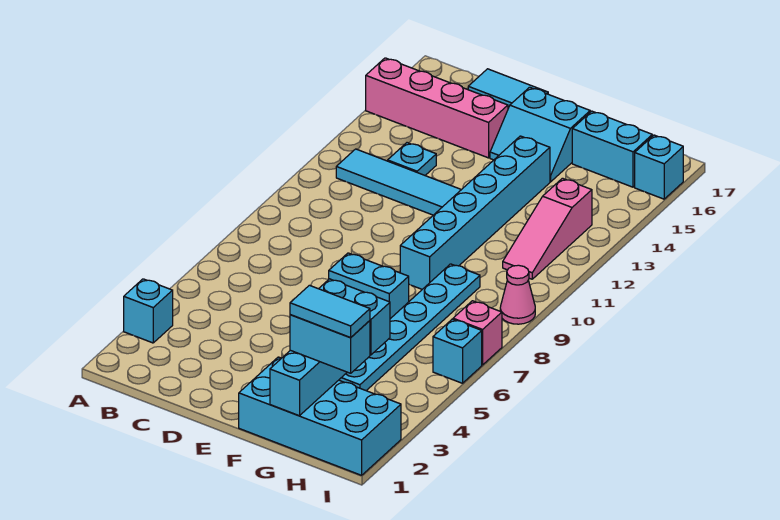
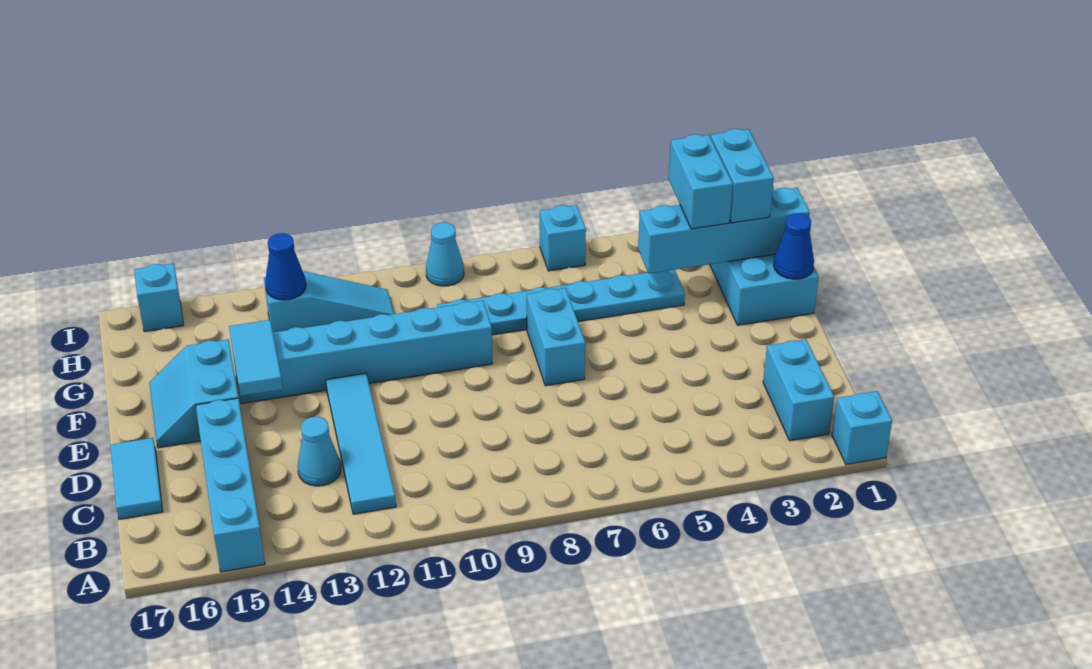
cyan brick A3 level 1 -> cyan brick A1 level 1
pink brick A15:D15 level 1 -> cyan brick A15:D15 level 1
cyan plate C13 level 1 -> cyan cone C13 level 1
cyan slope E15:F16 level 1 top 16 -> cyan slope E15:F16 level 1 top 15
none -> blue cone F1 level 2
cyan tile G2:H2 level 4 -> cyan tile E14:F14 level 2
cyan brick G16:H16 level 1 -> cyan brick B2:C2 level 1
pink slope H11:H13 level 1 top 13 -> cyan slope H11:H13 level 1 top 13
none -> blue cone H13 level 2
pink brick I7 level 1 -> none
pink cone I9 level 1 -> cyan cone I9 level 1

